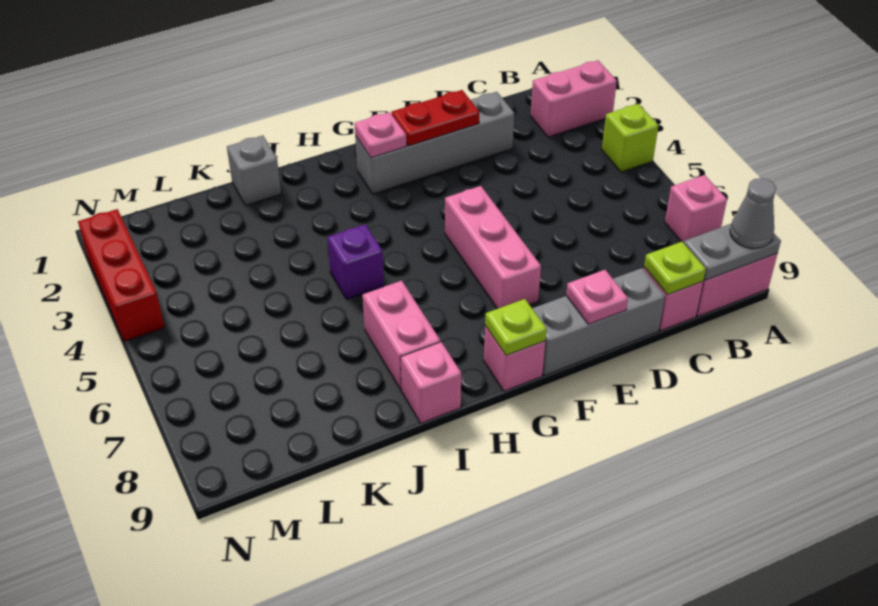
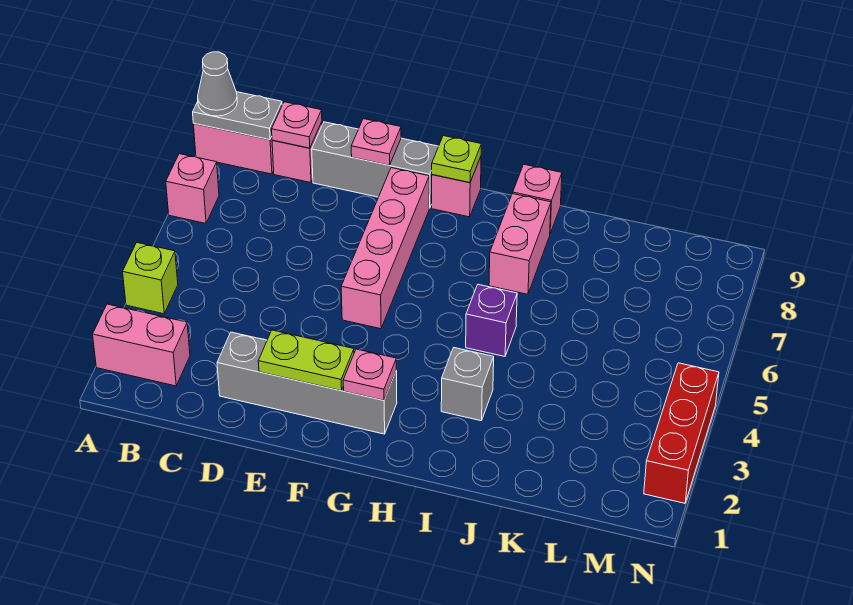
lime plate C9 level 2 -> pink plate C9 level 2
red plate E2:F2 level 2 -> lime plate E2:F2 level 2
pink brick F5:F7 level 1 -> pink brick F5:F8 level 1
grey brick J1 level 1 -> grey brick I3 level 1

